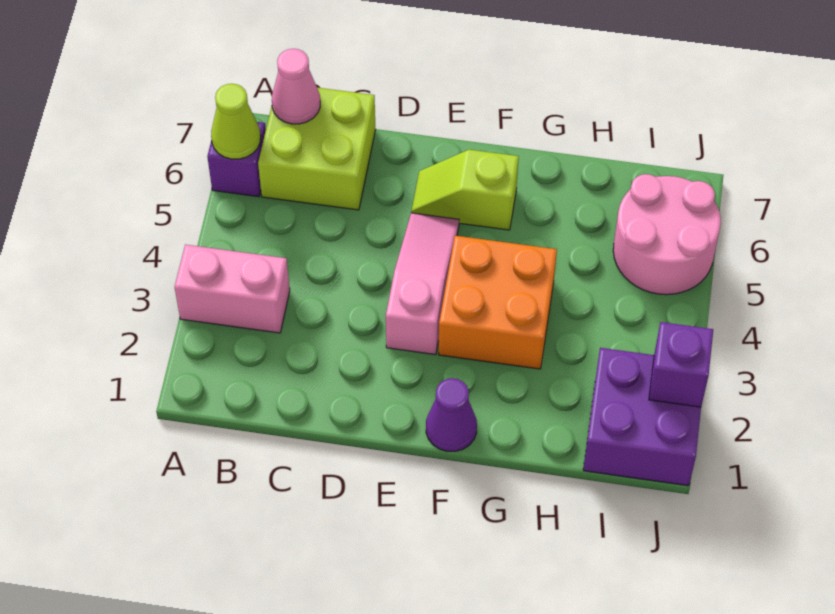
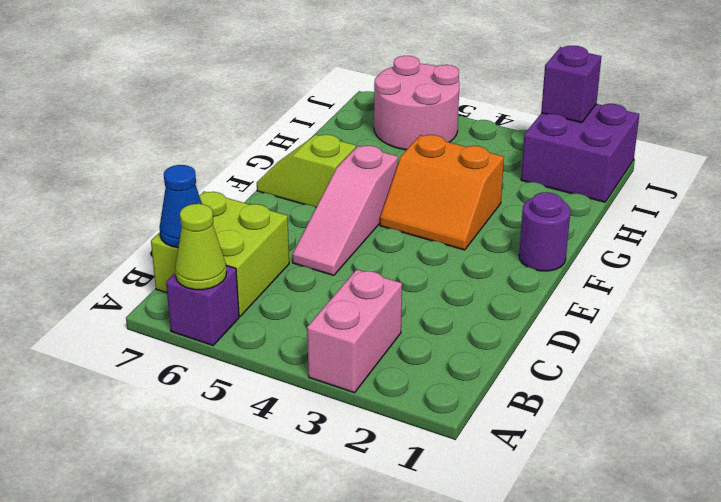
pink cone B7 level 2 -> blue cone B7 level 2
pink slope E3:E5 level 1 top 3 -> pink slope D5:F5 level 1 top F
lime slope E6:F6 level 1 top F -> lime slope F6:F7 level 1 top 6
purple cone F1 level 1 -> purple round brick F1 level 1
orange brick F3:G4 level 1 -> orange slope F3:G4 level 1 top G

